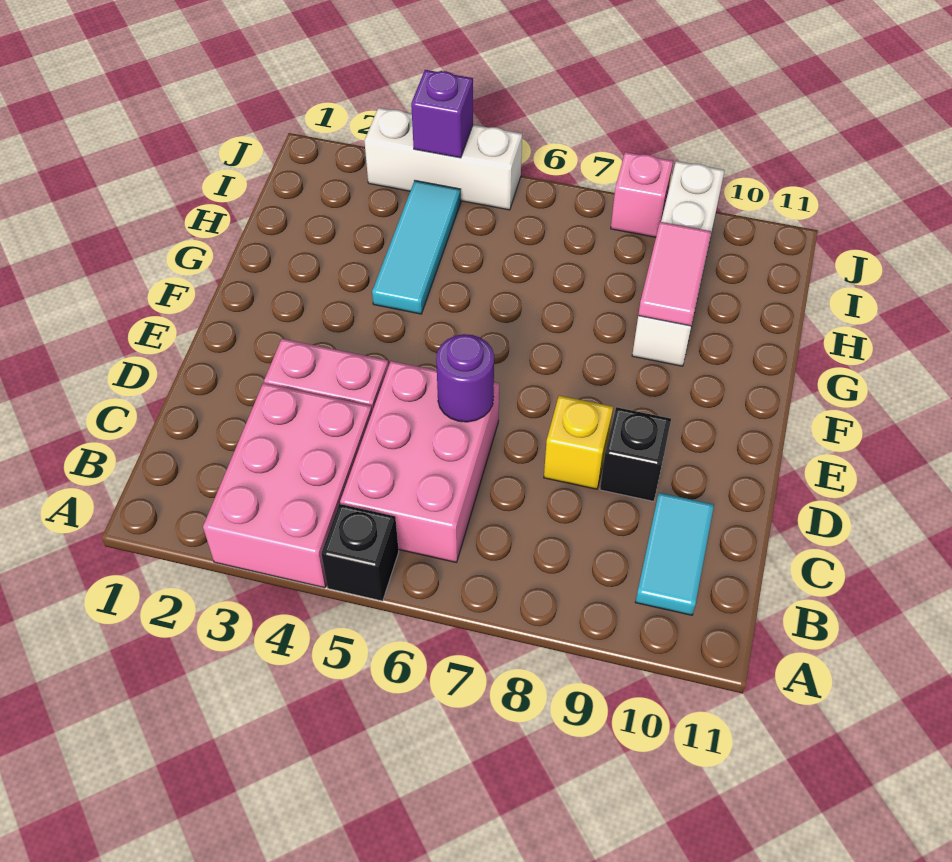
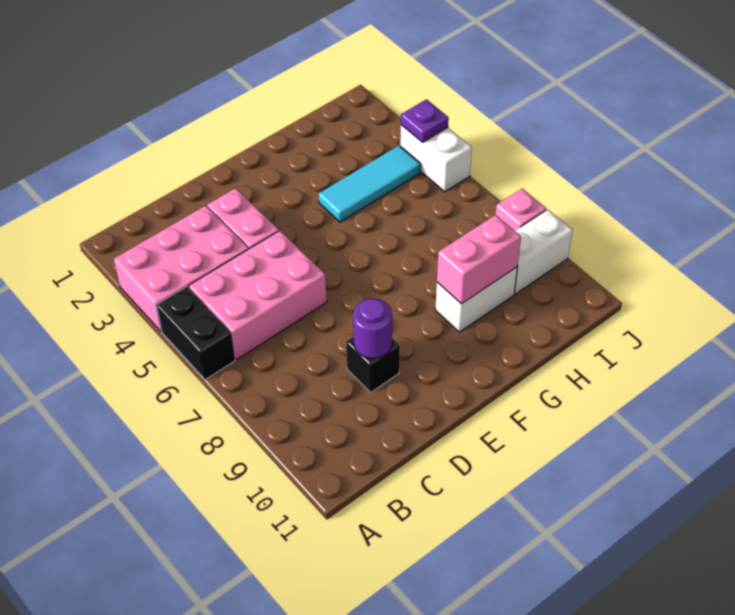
black brick A5 level 1 -> black brick A5:A6 level 1
cyan tile B10:C10 level 1 -> none
purple round brick D6 level 2 -> purple round brick D9 level 2
yellow brick D8 level 1 -> none
pink tile G9:H9 level 2 -> pink brick G9:H9 level 2
white brick J3:J5 level 1 -> white brick J4:J5 level 1
purple brick J4 level 2 -> purple plate J4 level 2

